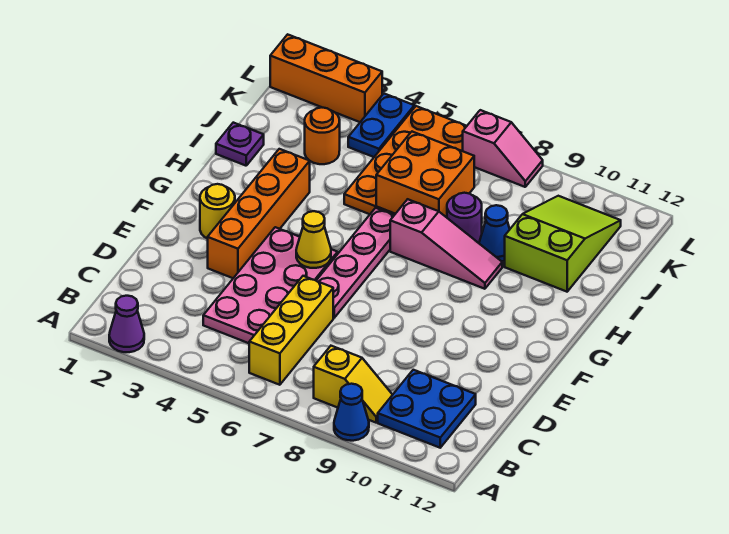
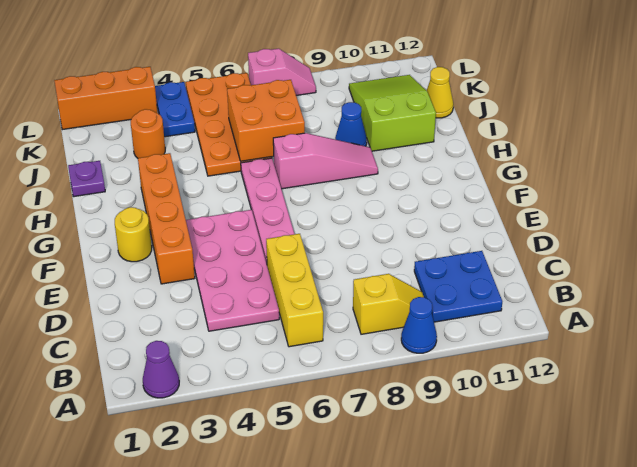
yellow cone F5 level 2 -> yellow cone J12 level 1
purple round brick I8 level 1 -> none

